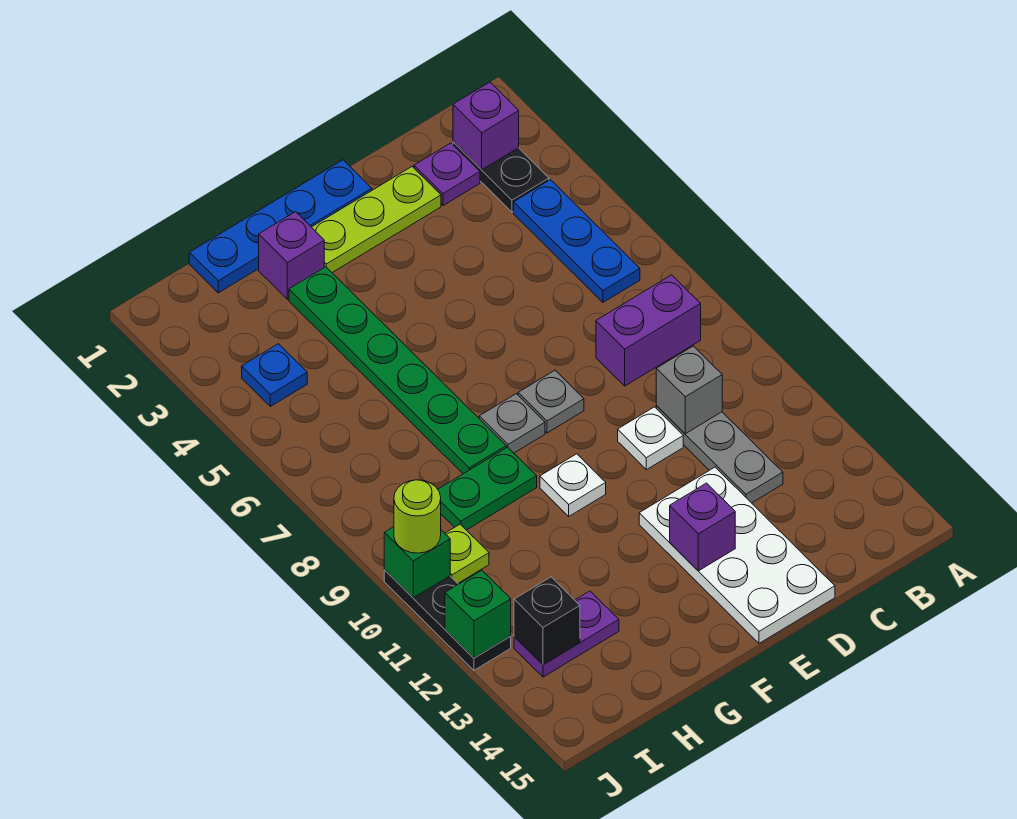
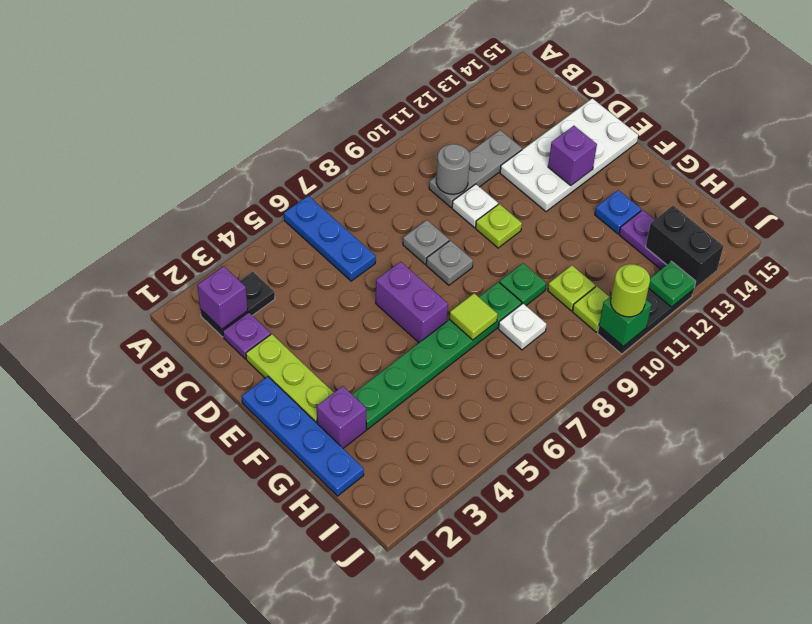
blue plate B4:B6 level 1 -> blue plate A6:C6 level 1
purple brick B8:C8 level 1 -> purple brick E6:F6 level 1
grey brick C10 level 2 -> grey round brick C10 level 2
none -> lime plate E10 level 1
grey plate F8 level 1 -> grey plate D8 level 1
white plate F10 level 1 -> white plate H8 level 1
none -> lime tile G7 level 2
green plate G9:H9 level 1 -> green plate G9 level 1
none -> lime plate H10 level 1
blue plate I4 level 1 -> blue plate G13 level 1
black brick I13 level 2 -> black brick I13:J13 level 2
green brick J12 level 2 -> green plate J12 level 2

